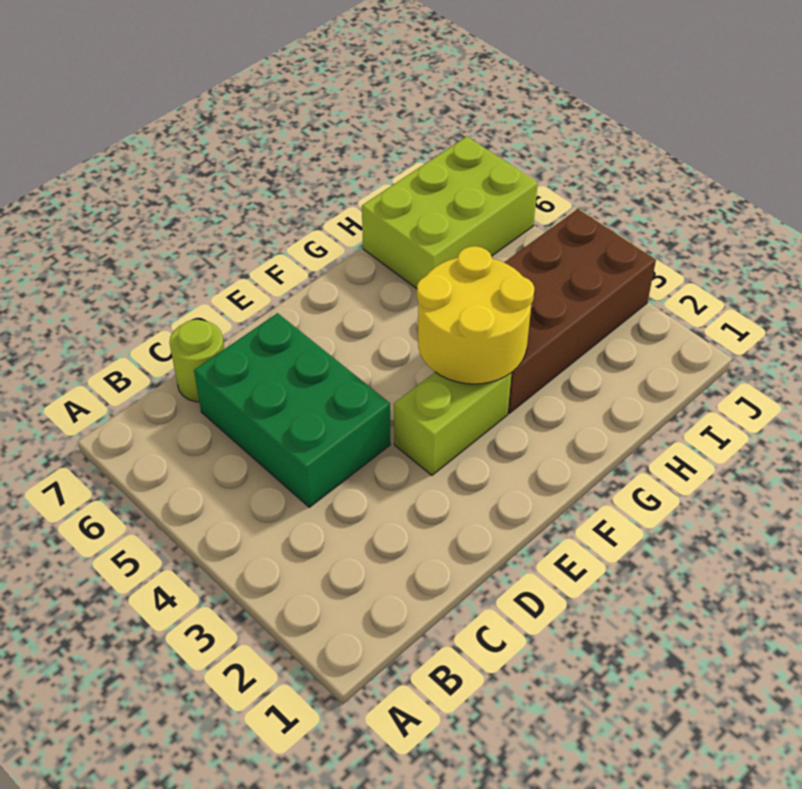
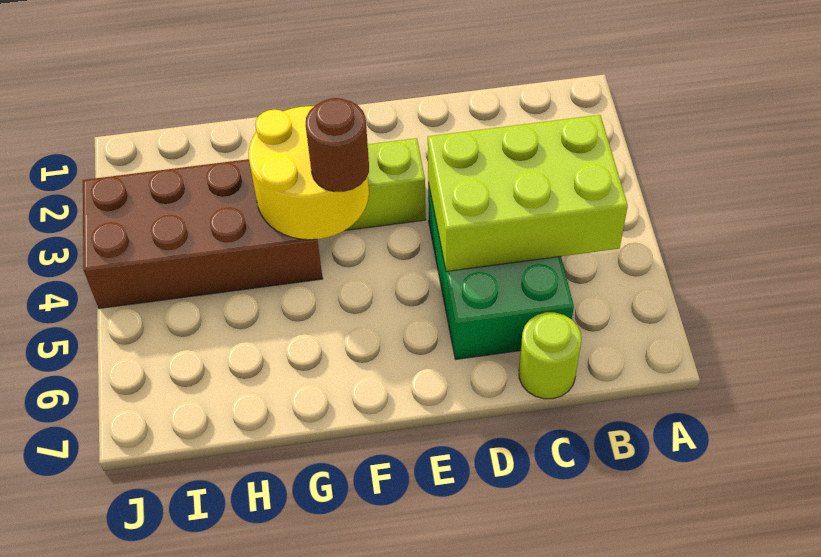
none -> brown round brick F4 level 3
lime brick H6:J7 level 1 -> lime brick B4:D5 level 2

